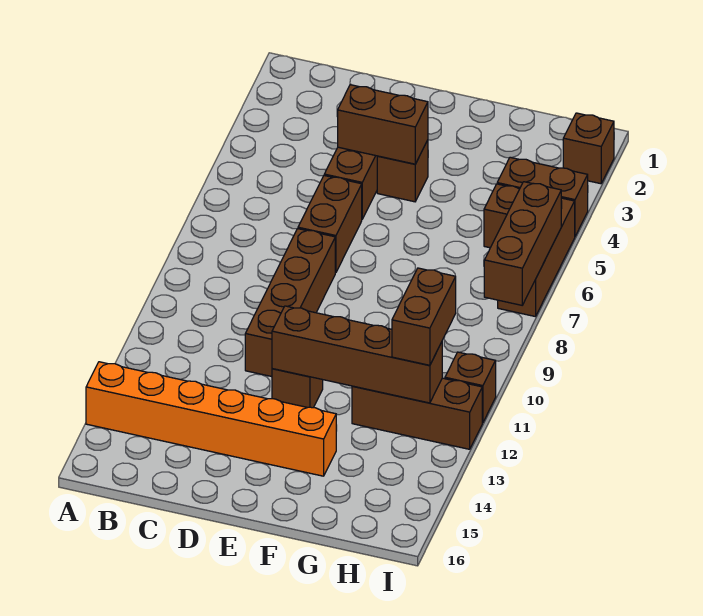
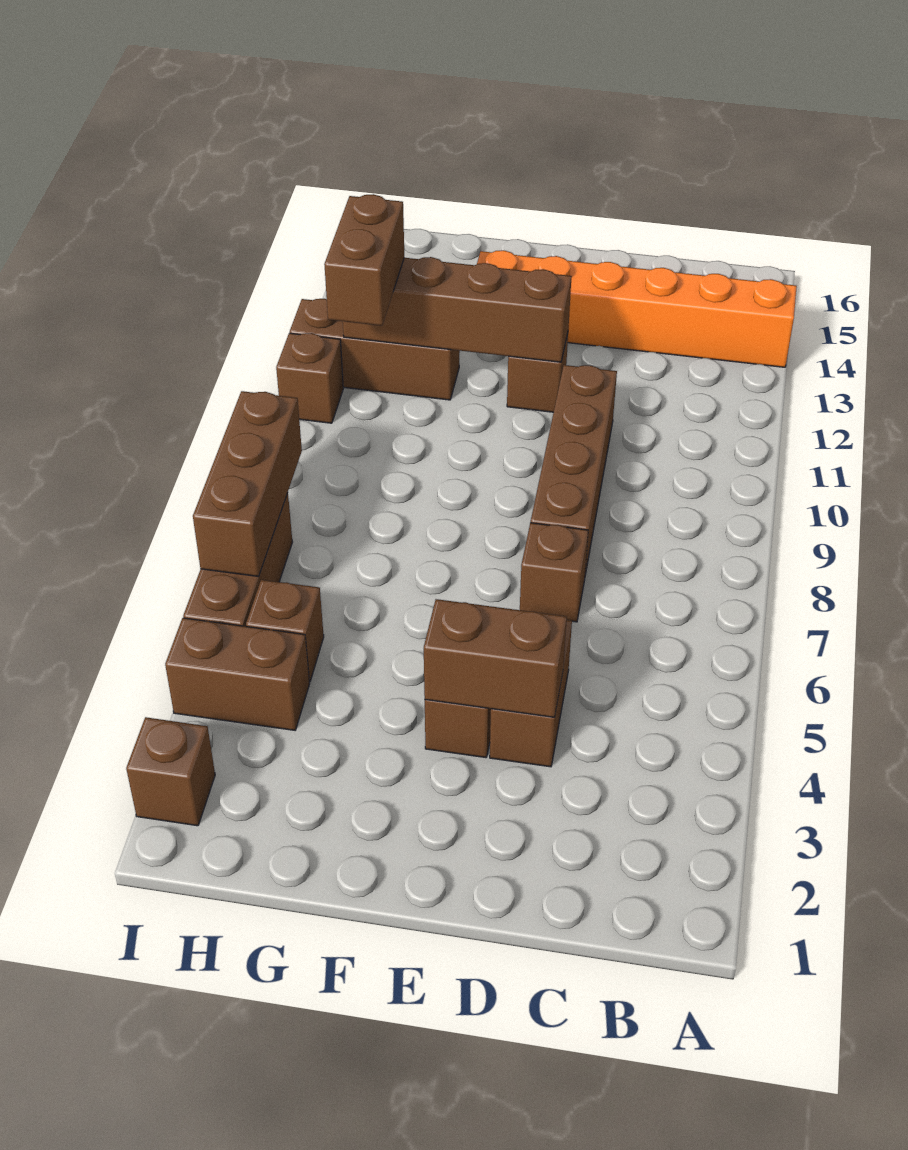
brown brick D6:D7 level 1 -> brown brick D7 level 1

